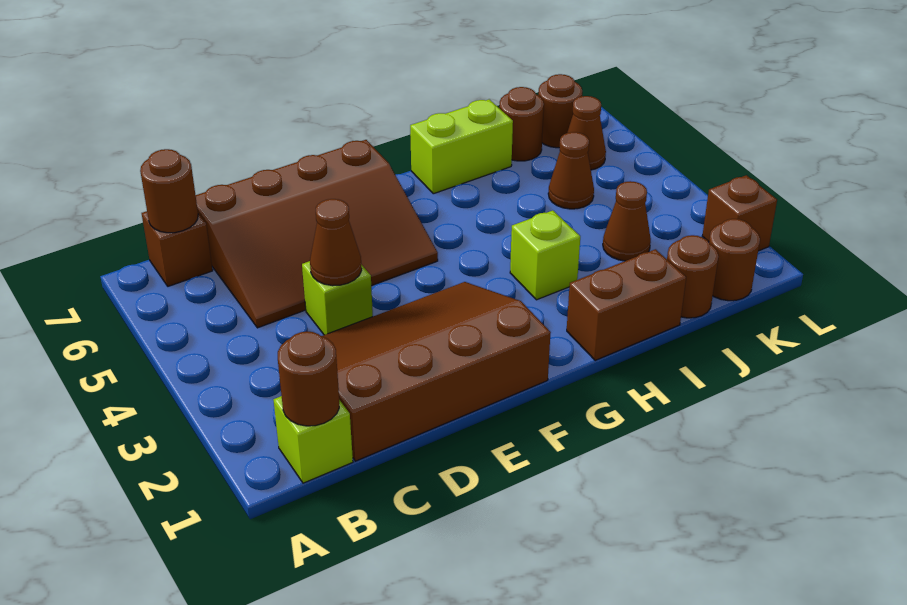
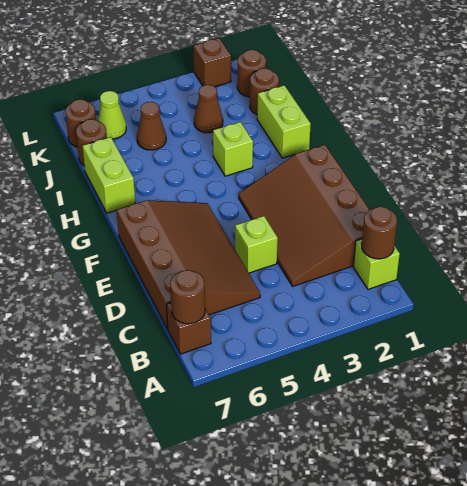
brown cone D4 level 2 -> none
brown brick H1:I1 level 1 -> lime brick H1:I1 level 1
brown cone K6 level 1 -> lime cone K6 level 1

